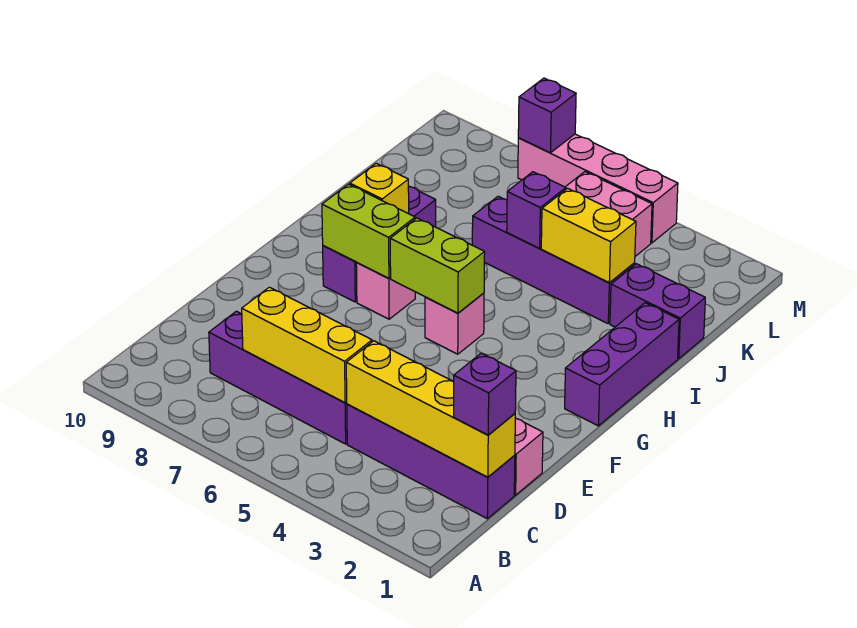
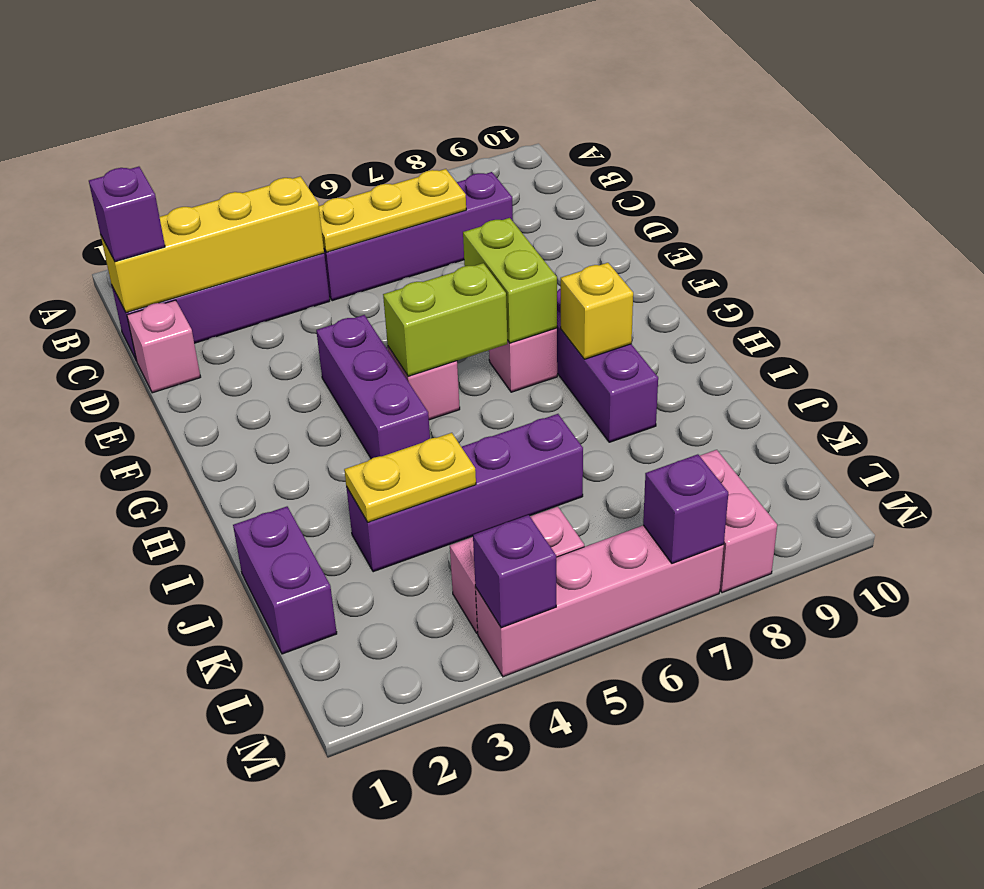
yellow brick C5:C7 level 2 -> yellow plate C5:C7 level 2
purple brick G1:I1 level 1 -> purple brick F4:H4 level 1
lime brick G7:G8 level 2 -> lime brick F7:G7 level 2
purple brick J1:J2 level 1 -> purple brick J1:K1 level 1
yellow brick J3:J4 level 2 -> yellow plate J3:J4 level 2
purple brick J5 level 2 -> purple brick M4 level 2
none -> pink brick L8:M8 level 1

